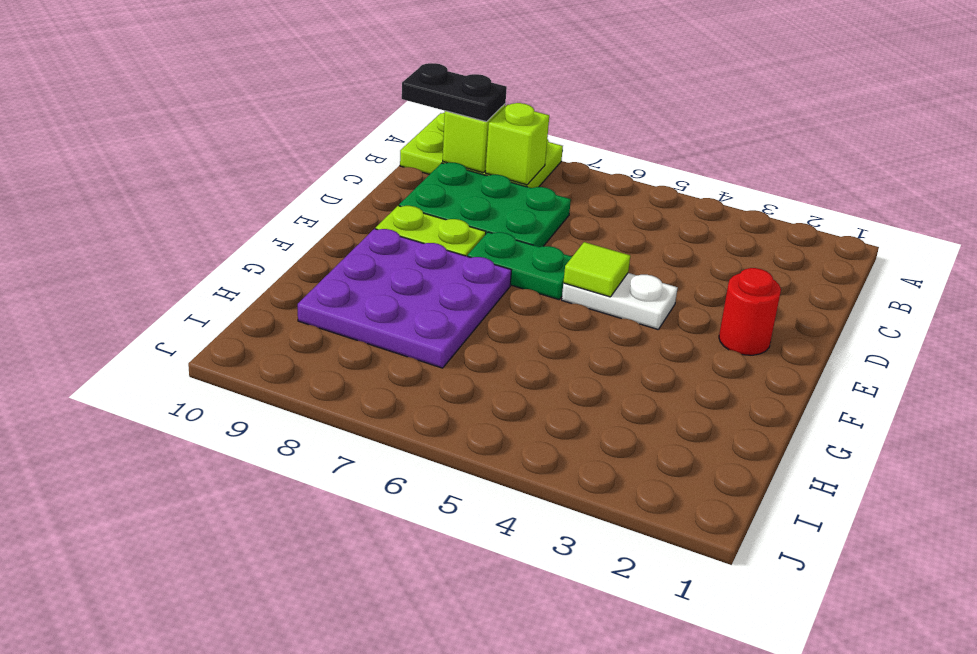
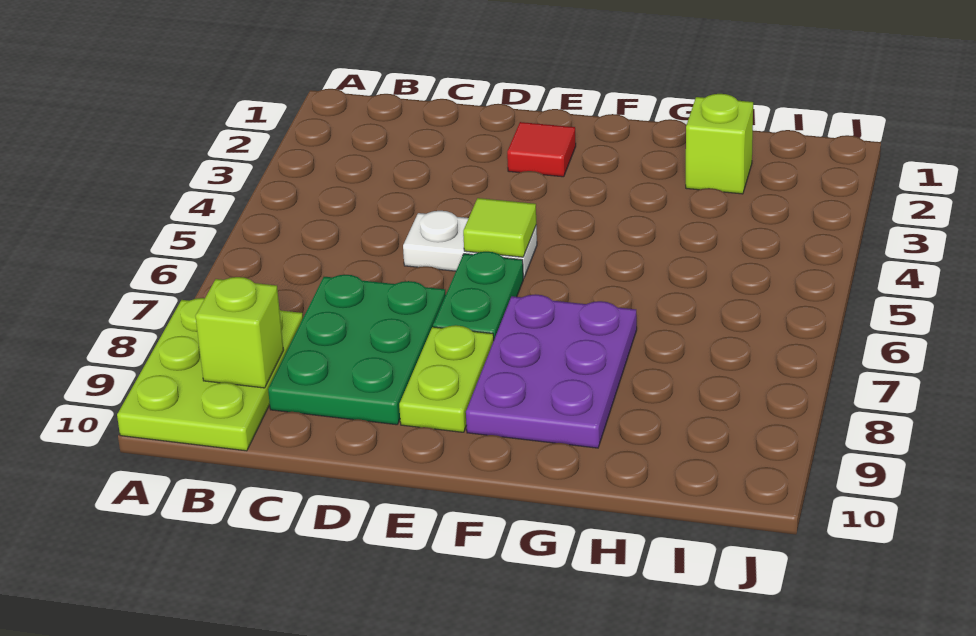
lime brick B8 level 2 -> lime brick H2 level 1
black plate B9:B10 level 3 -> none
red round brick E2 level 1 -> red tile E2 level 1
white plate E4:E5 level 1 -> white plate D5:E5 level 1
purple plate F7:H9 level 1 -> purple plate F7:G9 level 1

